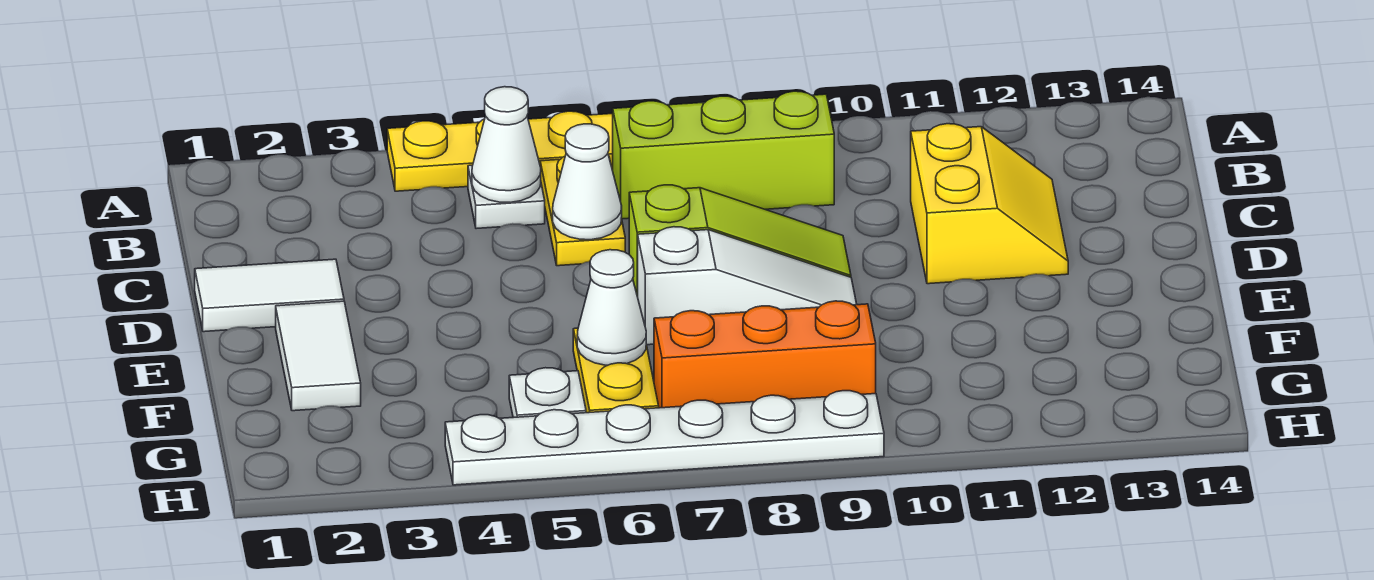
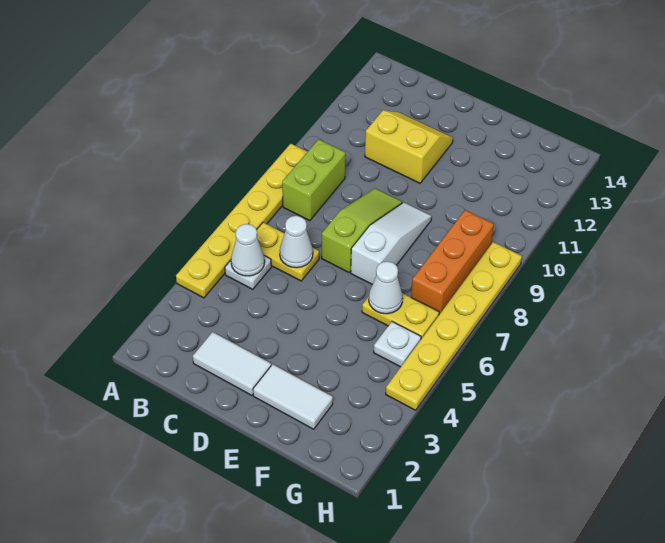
lime brick B7:B9 level 1 -> lime brick B8:B9 level 1
white tile D1:D2 level 1 -> white tile C2:D2 level 1
white plate H4:H9 level 1 -> yellow plate H4:H9 level 1

